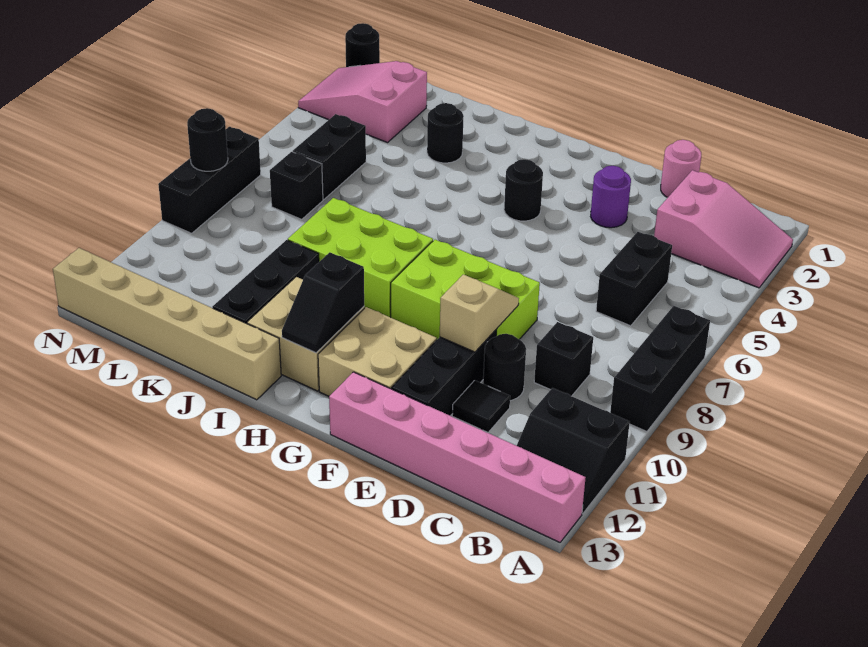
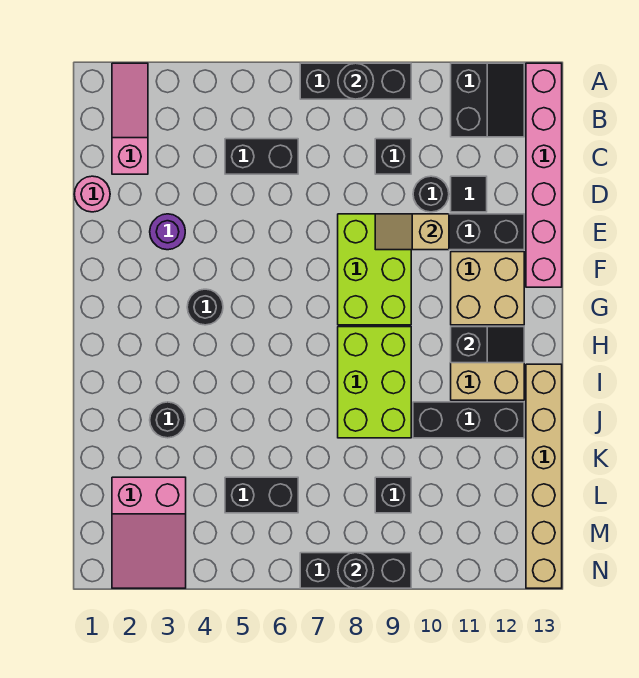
pink slope A2:C3 level 1 top C -> pink slope A2:C2 level 1 top C
black brick L7 level 1 -> black brick L9 level 1
black round brick N1 level 1 -> black round brick A8 level 2

